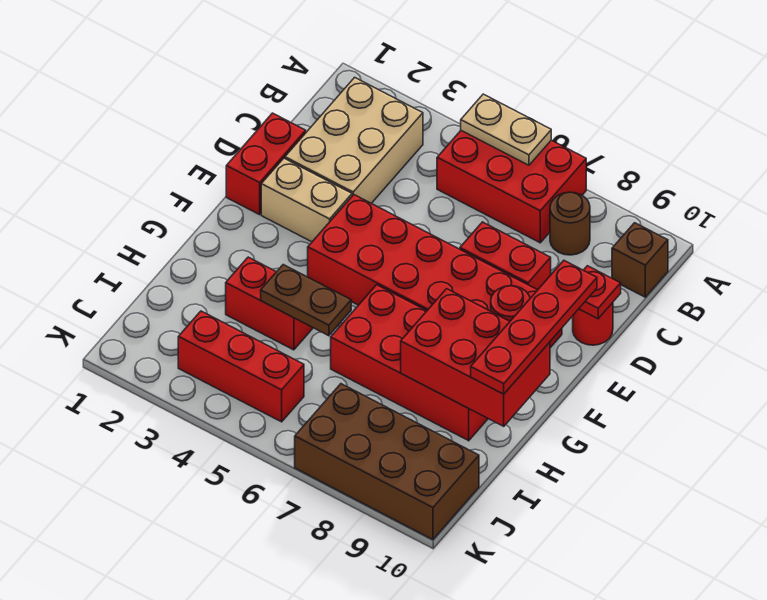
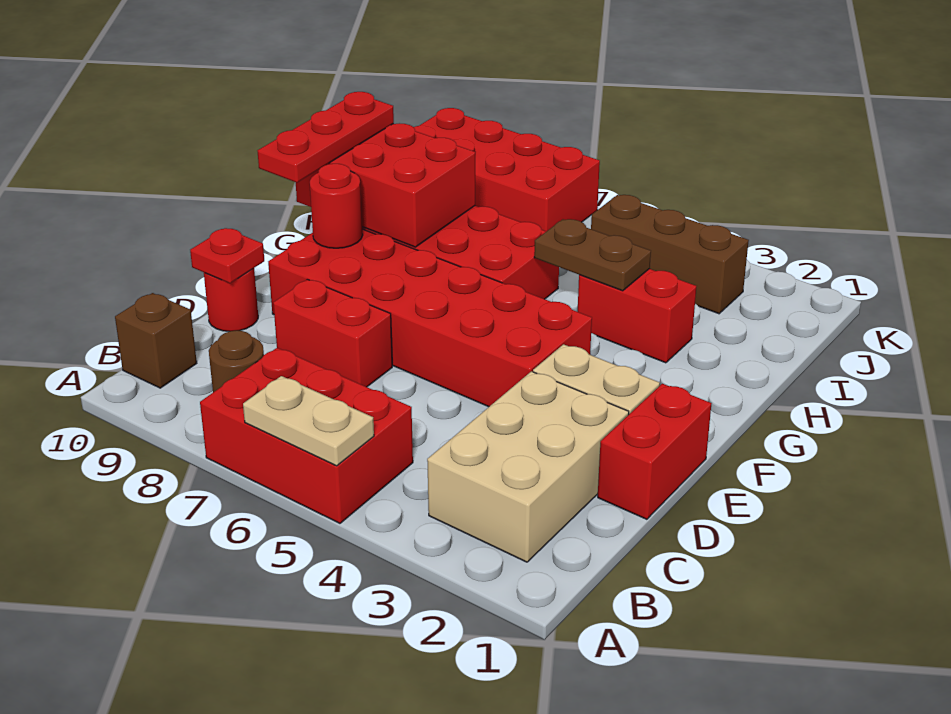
red plate E10:H10 level 3 -> red plate F10:H10 level 3
red brick J3:J5 level 1 -> brown brick J3:J5 level 1
brown brick J7:K10 level 1 -> red brick J7:K10 level 1

